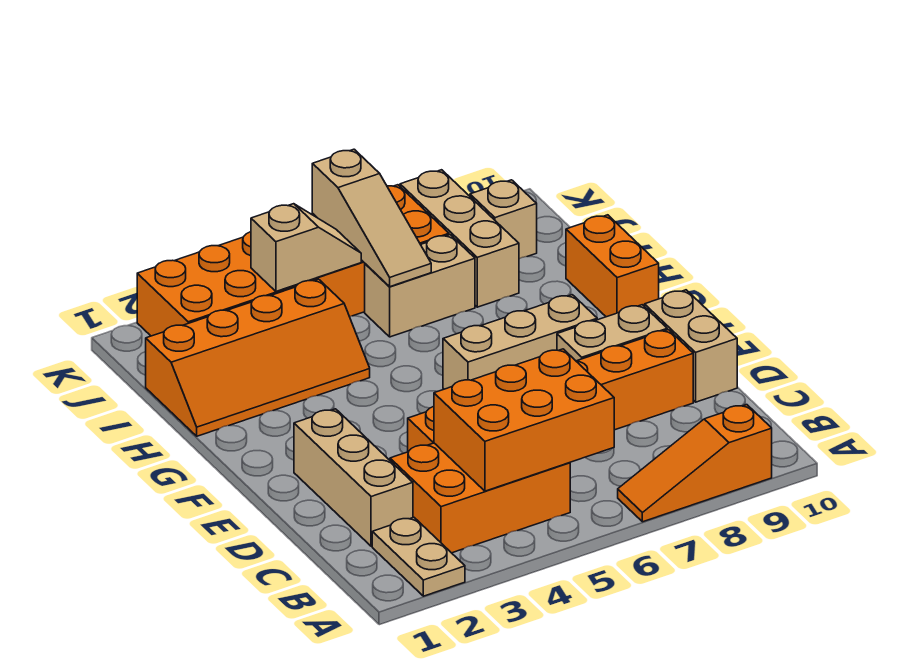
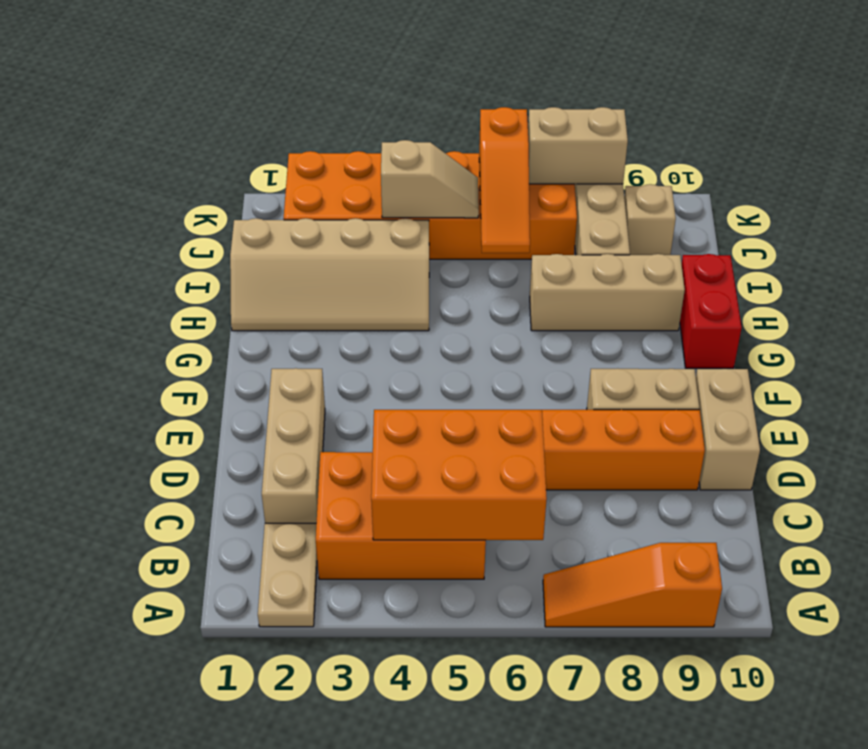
tan brick F6:F8 level 1 -> tan brick H7:H9 level 1
orange brick G10:H10 level 1 -> red brick G10:H10 level 1
orange slope H1:I4 level 1 top I -> tan slope H1:I4 level 1 top I
tan brick I6:I7 level 1 -> tan brick K7:K8 level 2
tan slope I6:K6 level 2 top K -> orange slope I6:K6 level 2 top K

